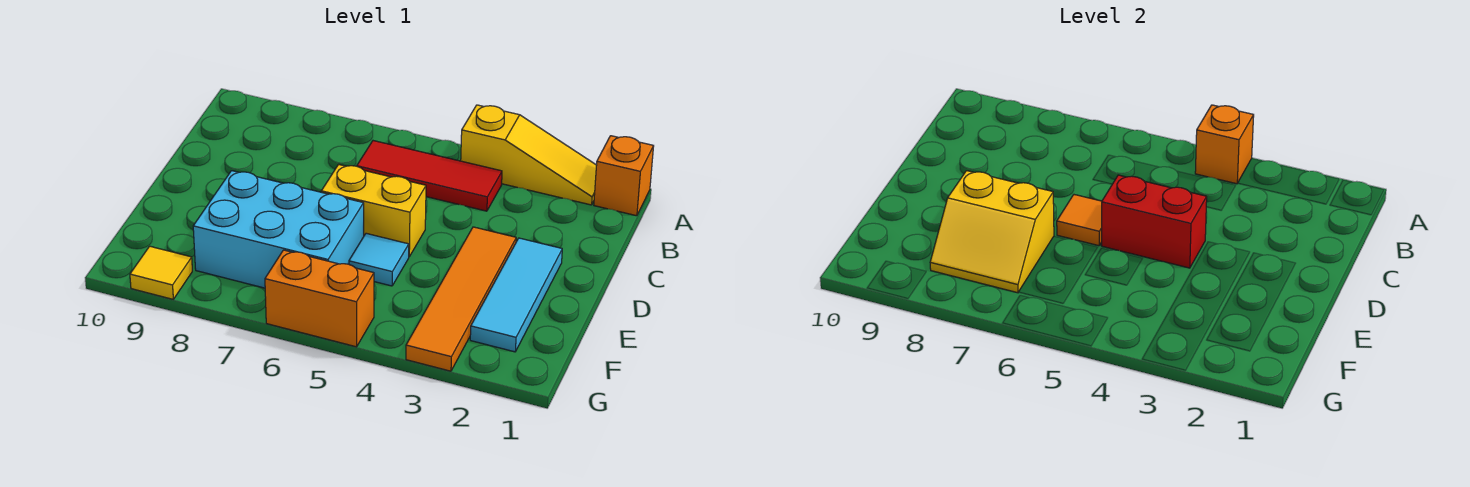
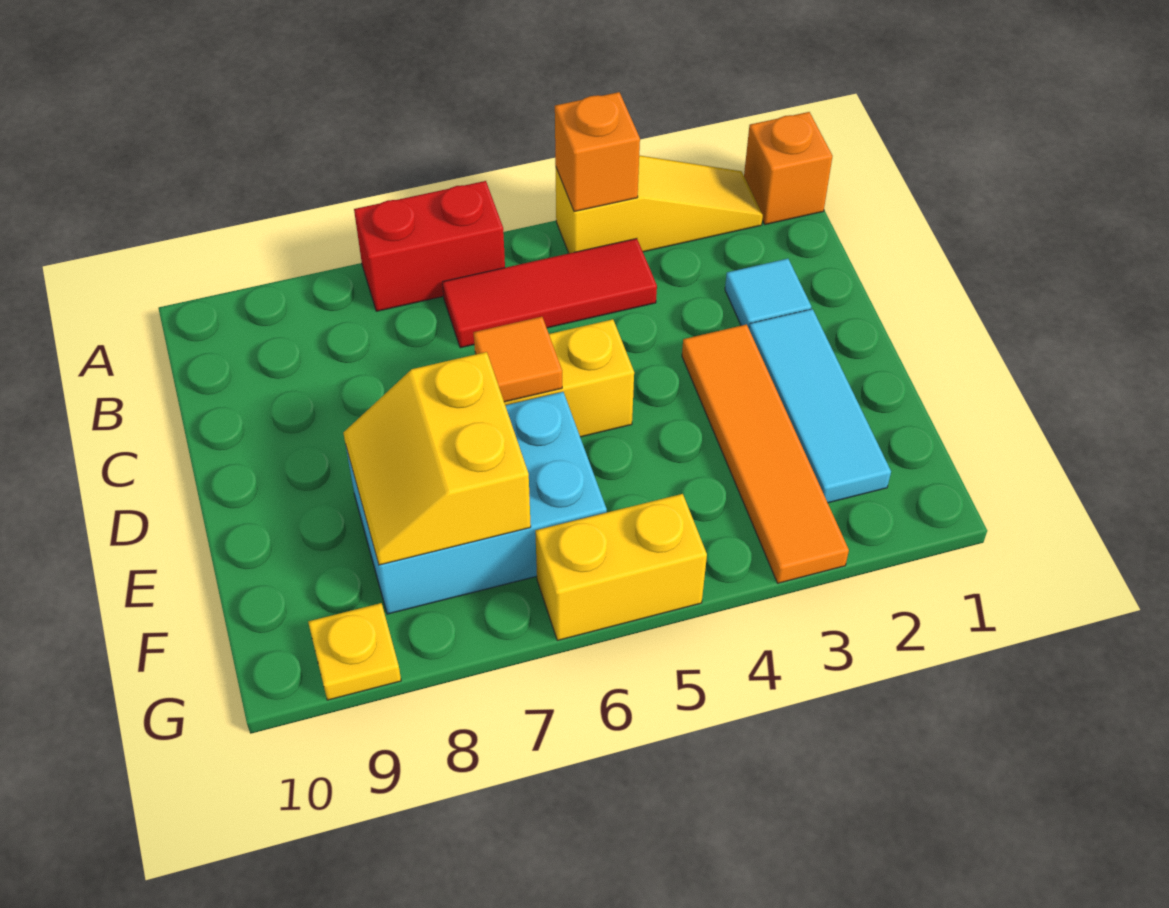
red brick D4:D5 level 2 -> red brick A6:A7 level 1
cyan tile E5 level 1 -> cyan tile C2 level 1
yellow slope E7:F8 level 2 top E -> yellow slope E7:F8 level 2 top 7
orange brick G5:G6 level 1 -> yellow brick G5:G6 level 1
yellow tile G9 level 1 -> yellow plate G9 level 1

